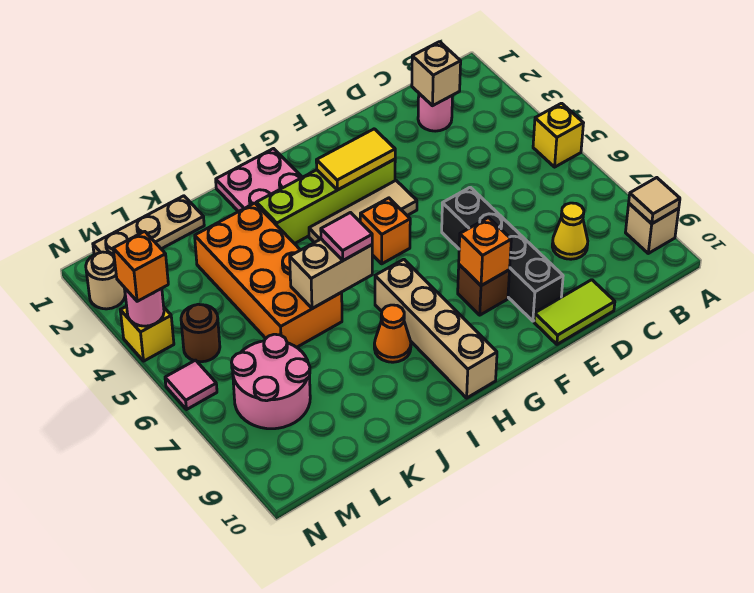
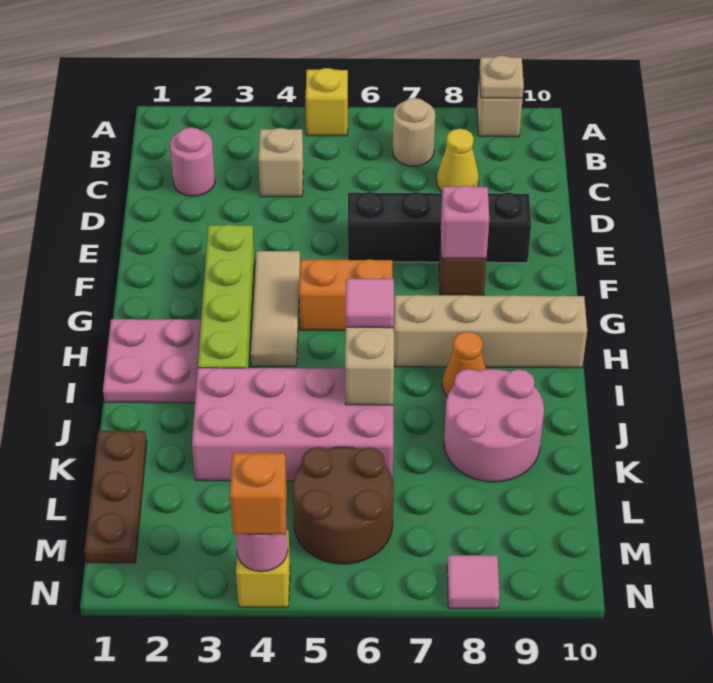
tan tile A9 level 2 -> tan plate A9 level 2
tan brick C2 level 2 -> tan brick C4 level 1
lime tile D10:E10 level 1 -> none
yellow tile F3:G3 level 2 -> none
orange brick F8 level 2 -> pink brick F8 level 2
orange brick G5 level 1 -> orange brick G5:G6 level 1
orange brick J3:K6 level 1 -> pink brick J3:K6 level 1
tan plate K1:M1 level 1 -> brown plate K1:M1 level 1
pink round brick L7:M8 level 1 -> pink round brick J8:K9 level 1
brown round brick M5 level 1 -> brown round brick L5:M6 level 1
tan round brick N2 level 1 -> tan round brick B7 level 1
pink tile N6 level 1 -> pink tile N8 level 1

